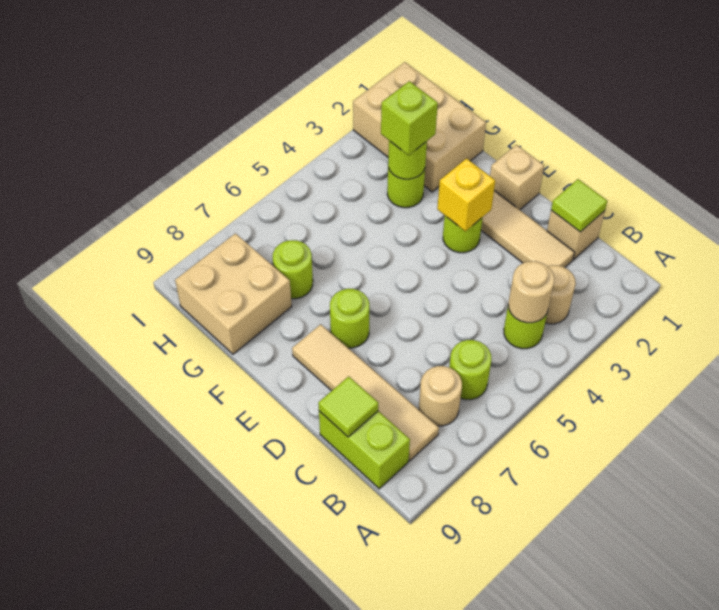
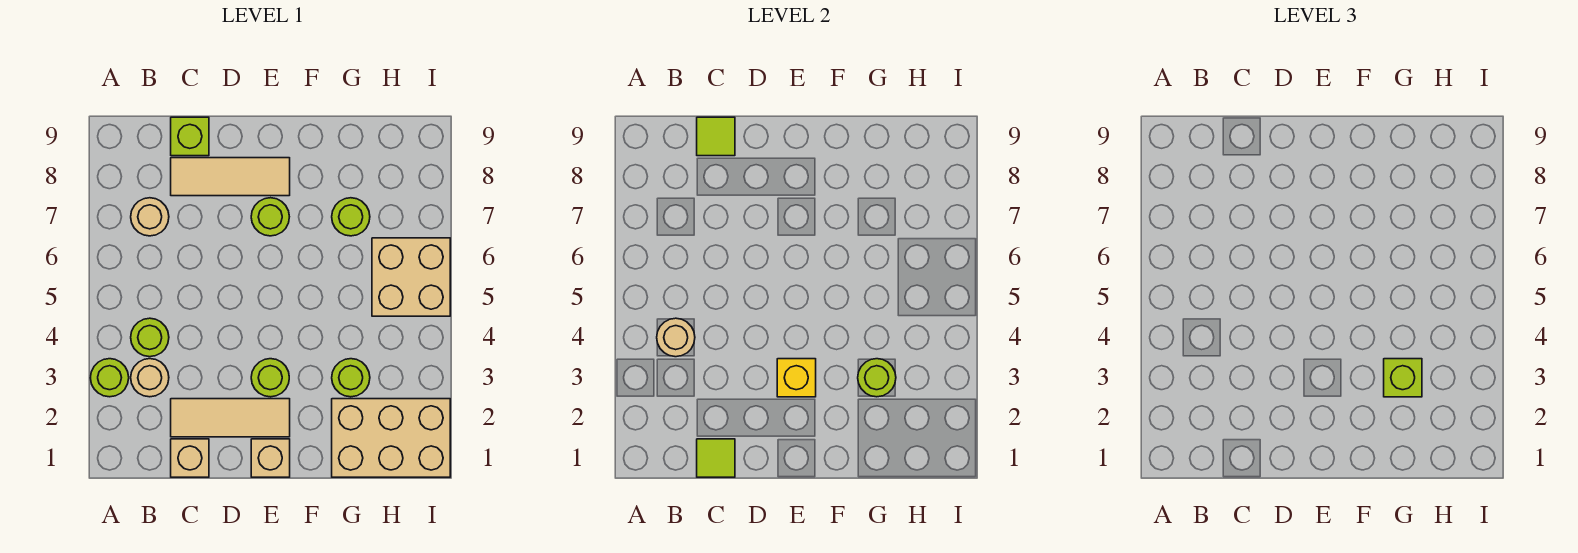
lime round brick B6 level 1 -> lime round brick A3 level 1
tan tile B8:E8 level 1 -> tan tile C8:E8 level 1
lime brick B9:C9 level 1 -> lime brick C9 level 1
tan brick G8:H9 level 1 -> tan brick H5:I6 level 1

